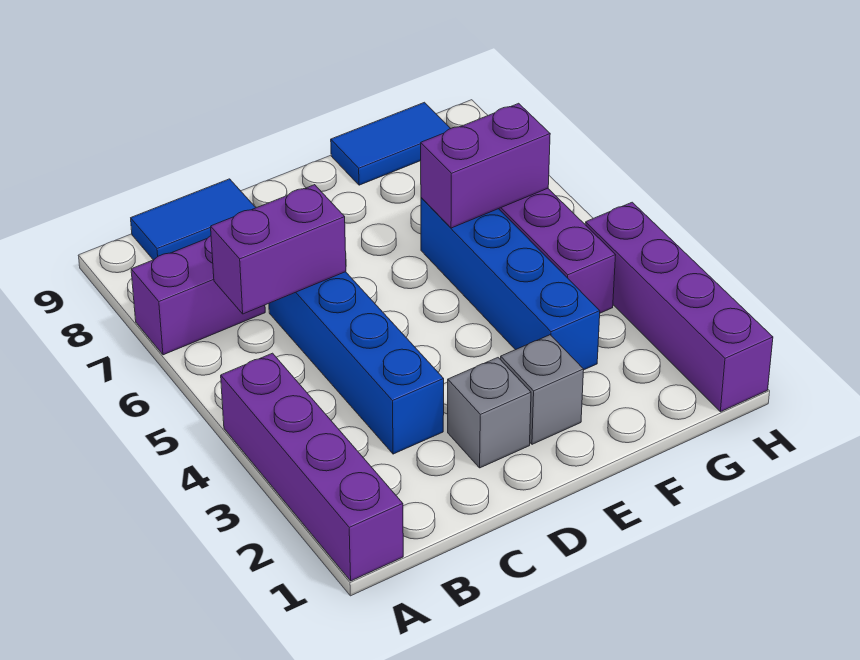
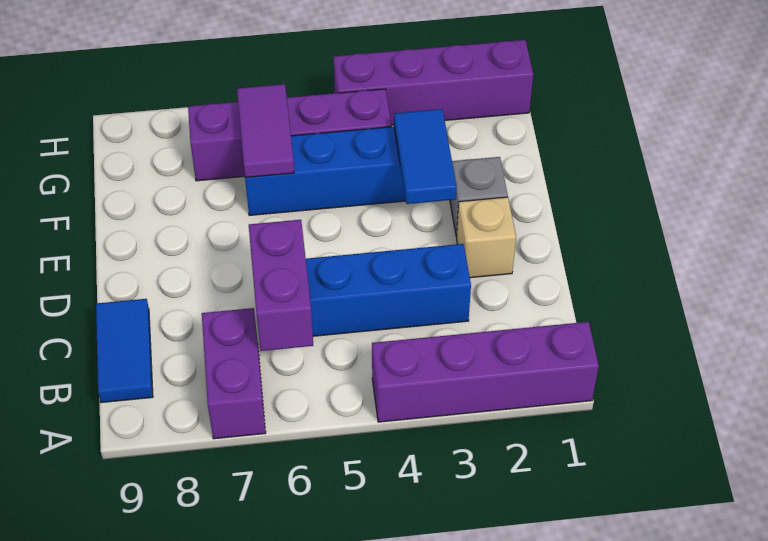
grey brick D2 level 1 -> tan brick D2 level 1
purple brick F6:G6 level 2 -> purple tile F6:G6 level 2
blue tile F9:G9 level 1 -> blue tile E3:F3 level 2

